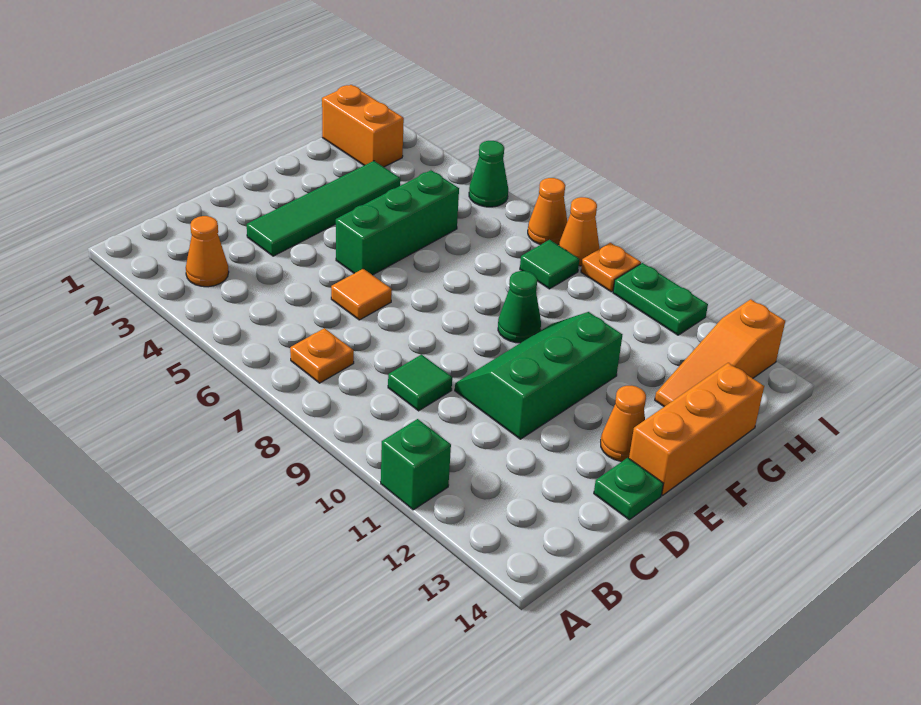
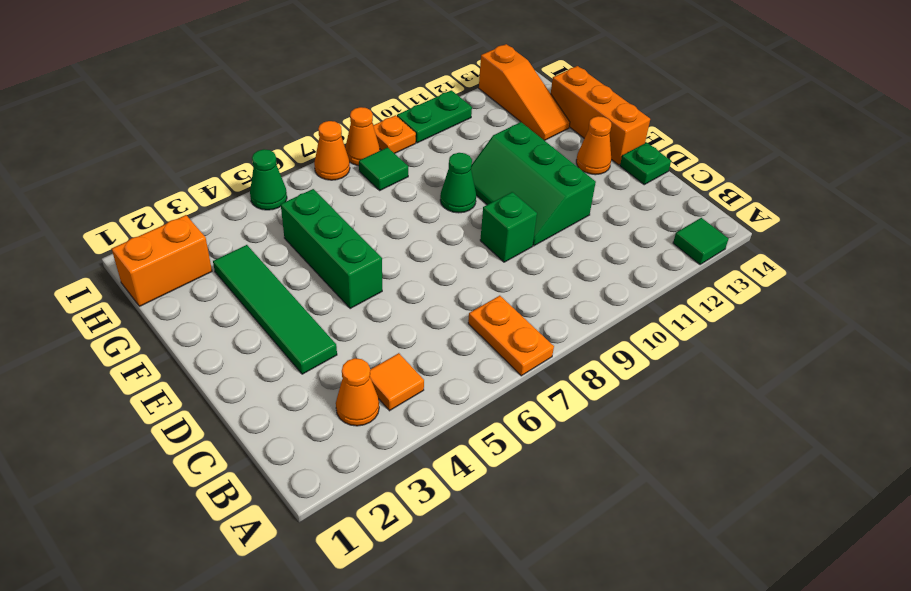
green brick A11 level 1 -> green brick D9 level 1
orange plate B7 level 1 -> orange plate A7:B7 level 1
green tile C9 level 1 -> green tile A13 level 1
orange tile D6 level 1 -> orange tile B4 level 1

